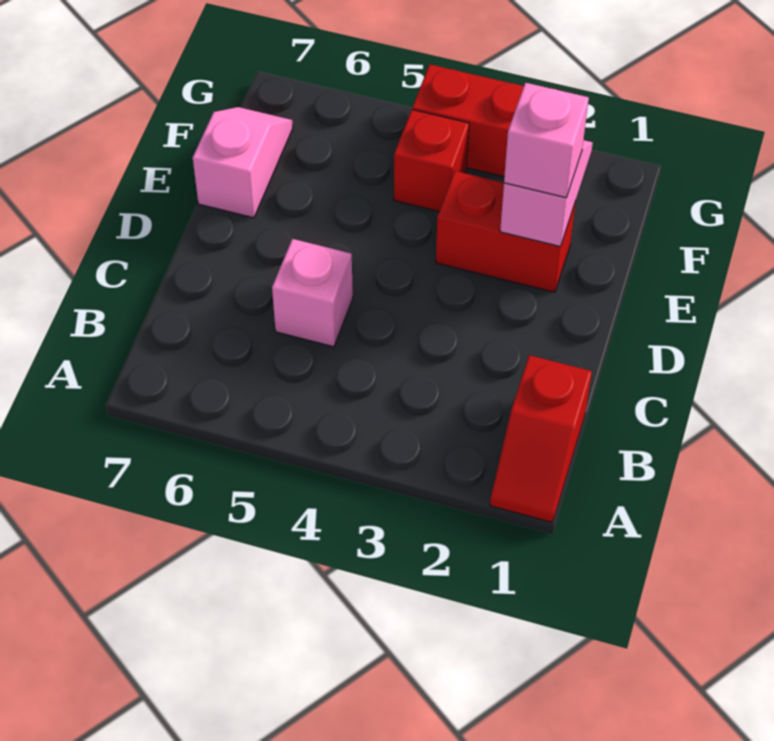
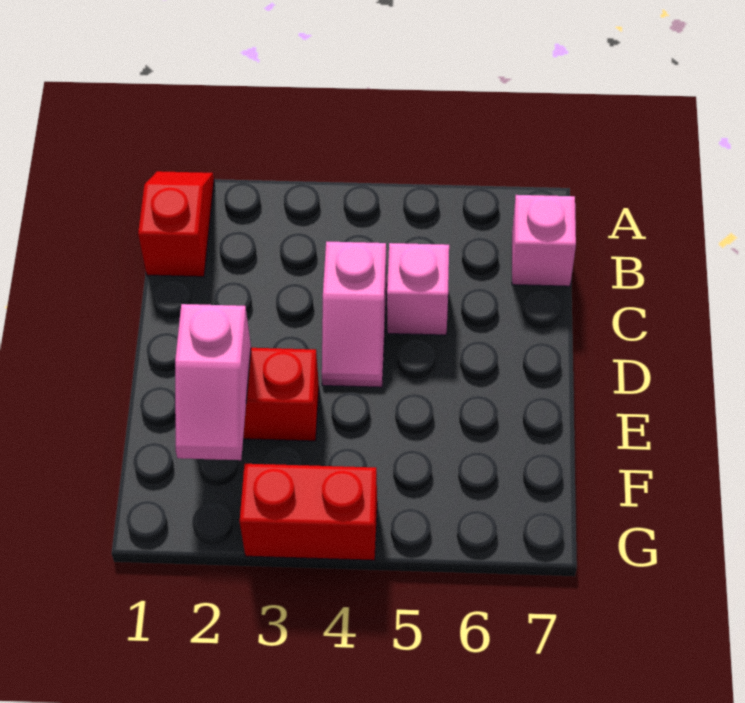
pink brick E2 level 3 -> pink brick B7 level 1
pink slope E7:F7 level 1 top E -> pink slope C4:D4 level 1 top C
red brick F4 level 1 -> none

